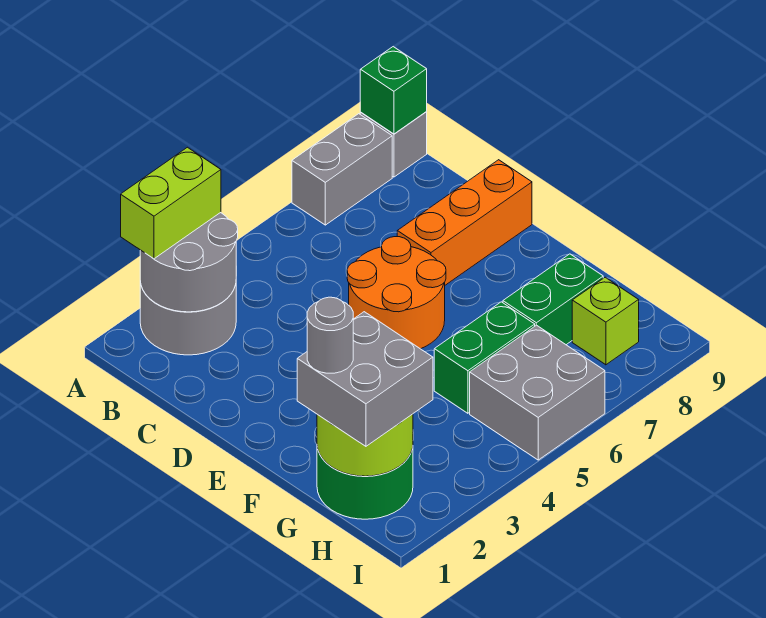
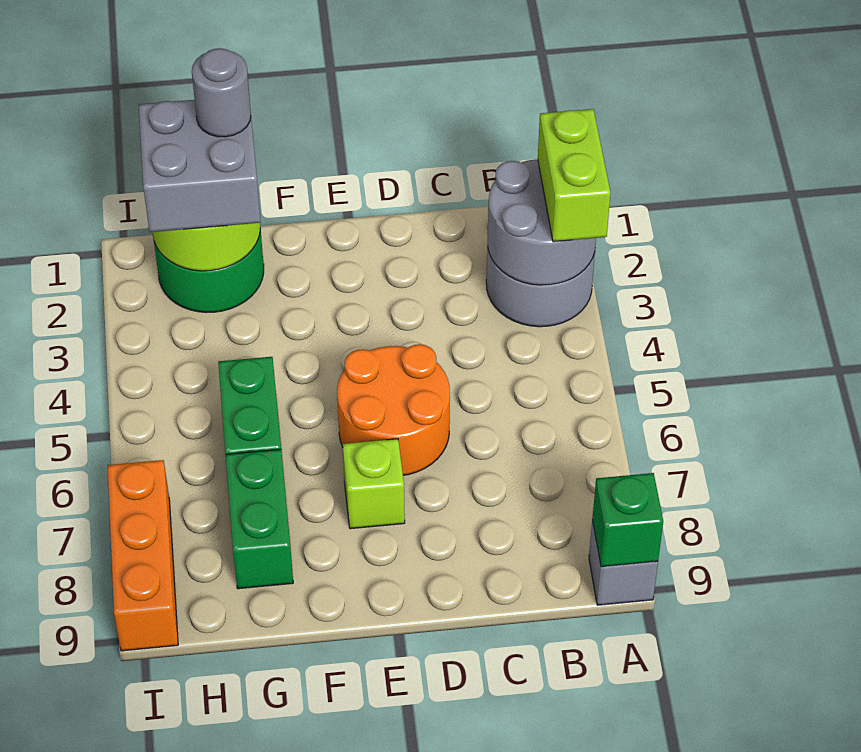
grey brick A7:A8 level 1 -> none
orange brick D7:D9 level 1 -> orange brick I7:I9 level 1
grey brick H5:I6 level 1 -> none
lime brick H8 level 1 -> lime brick E7 level 1

